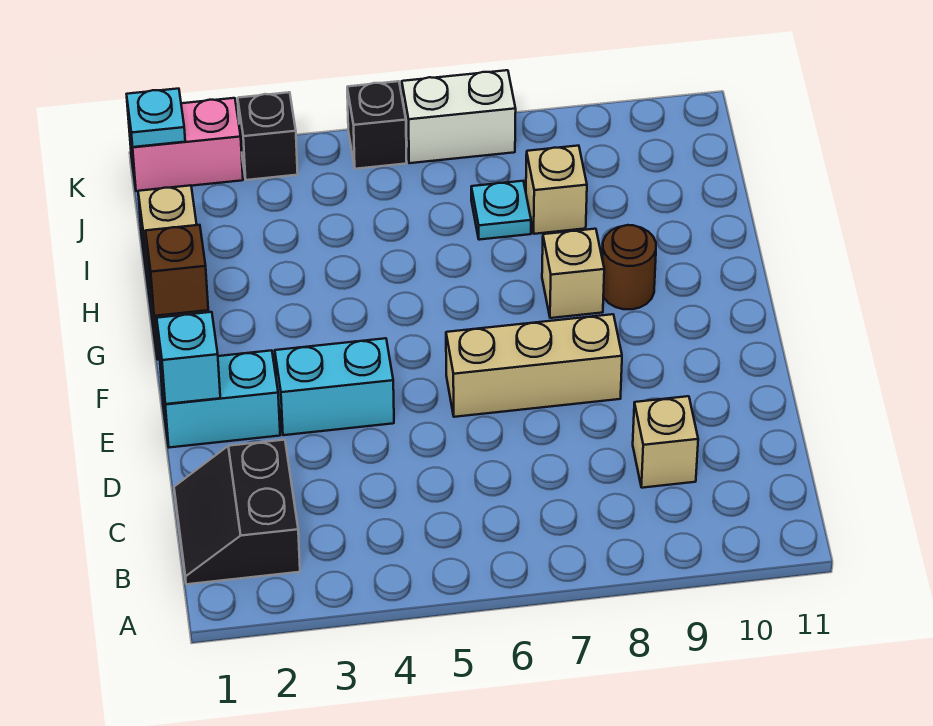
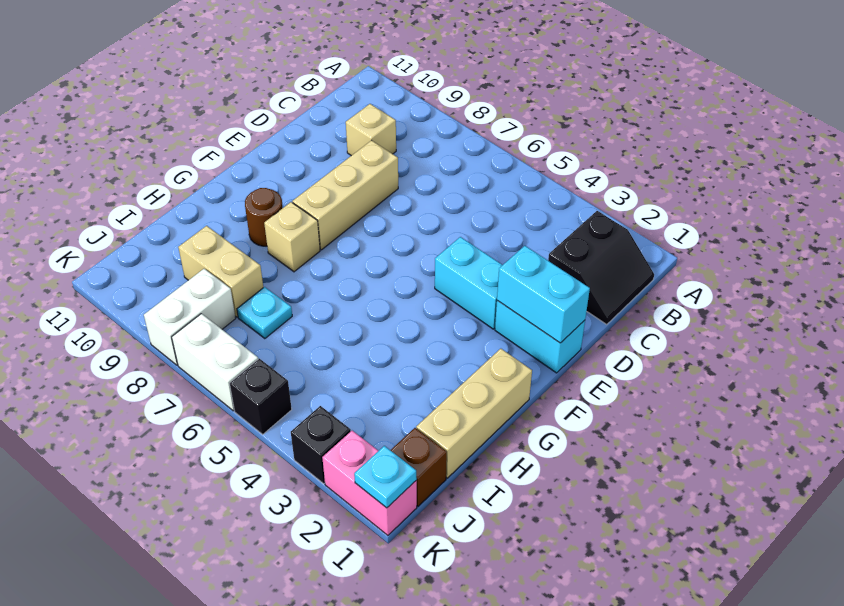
cyan brick E1 level 2 -> cyan brick E1:E2 level 2
tan brick E6:E8 level 1 -> tan brick D8:F8 level 1
brown brick G1 level 2 -> brown brick J1 level 1
tan brick I8 level 1 -> tan brick I8:I9 level 1
none -> white brick J8:K8 level 1

